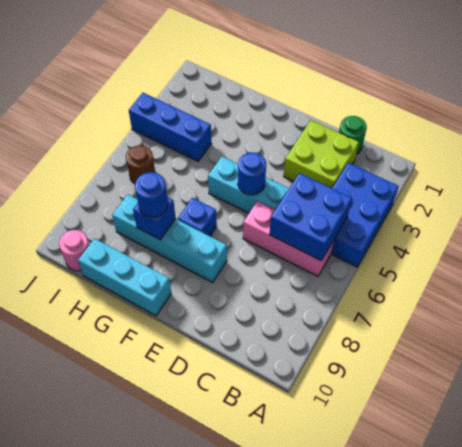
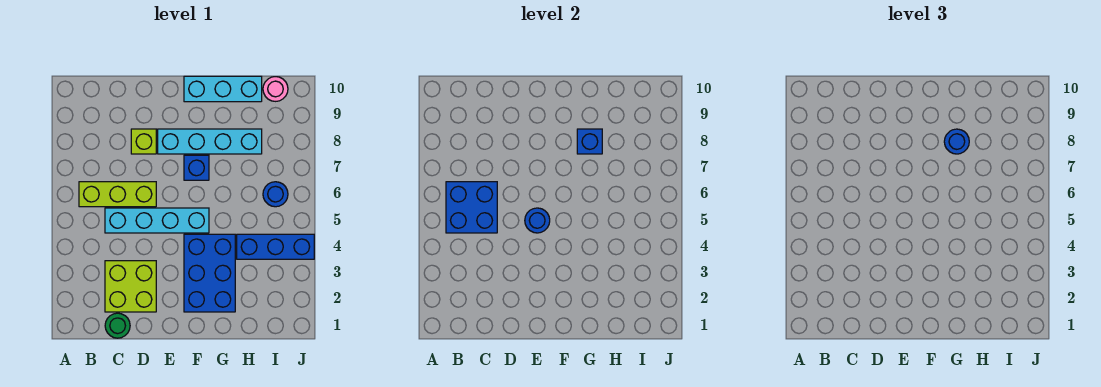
blue brick A3:B5 level 1 -> blue brick F2:G4 level 1
pink brick B6:D6 level 1 -> lime brick B6:D6 level 1
none -> lime brick D8 level 1
brown round brick I6 level 1 -> blue round brick I6 level 1

